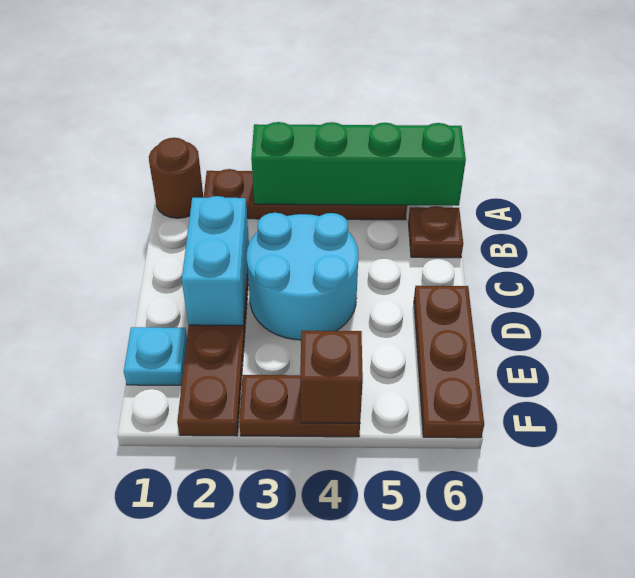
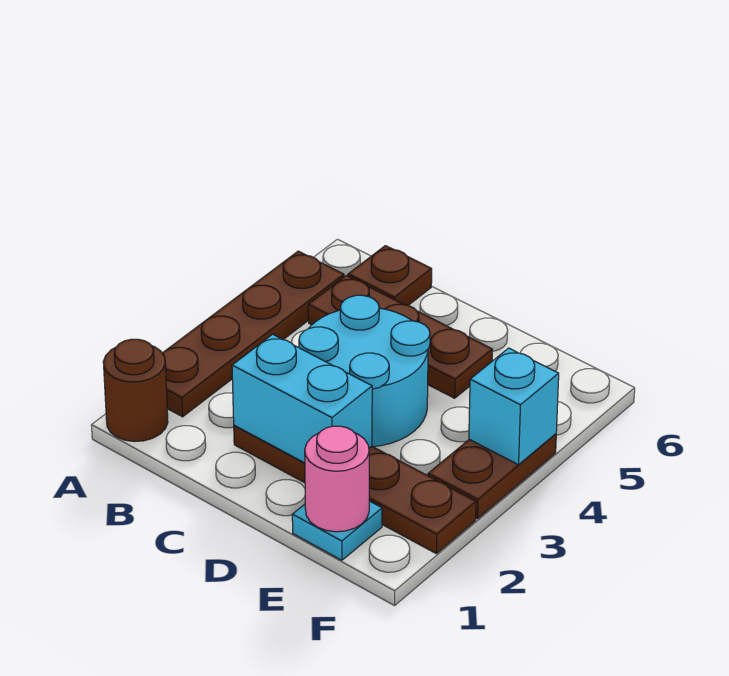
green brick A3:A6 level 2 -> none
brown plate D6:F6 level 1 -> brown plate B5:D5 level 1
none -> pink round brick E1 level 2
brown brick F4 level 2 -> cyan brick F4 level 2

